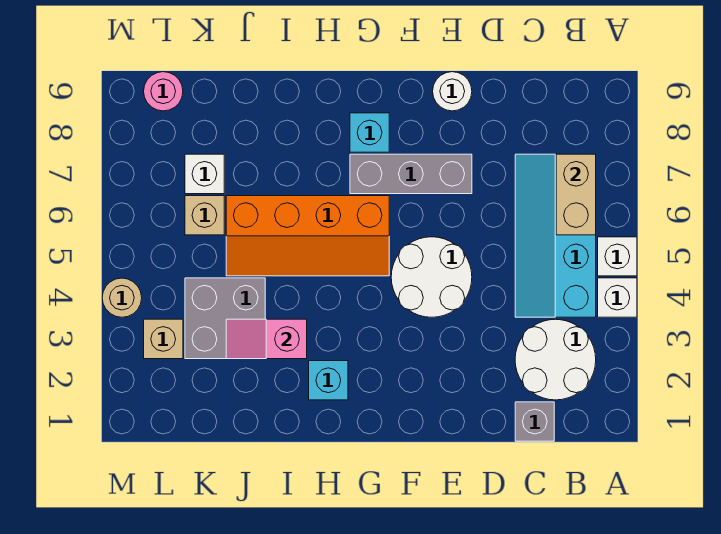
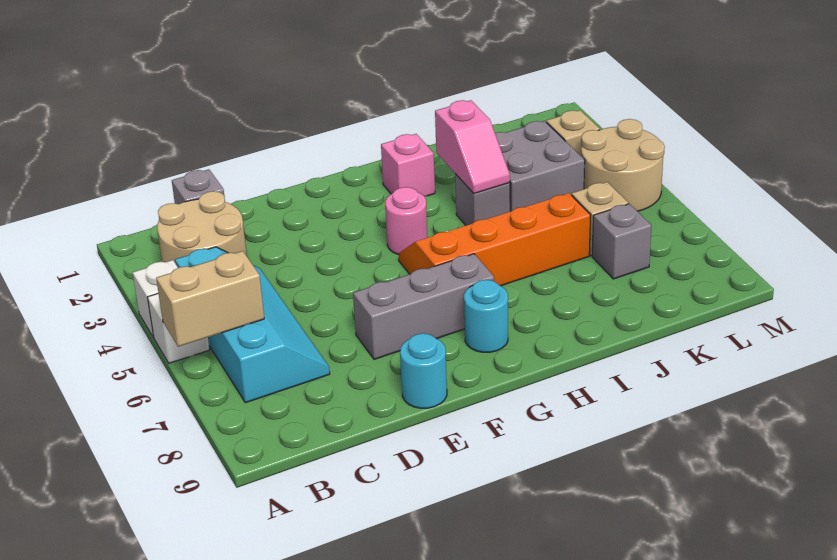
white round brick B2:C3 level 1 -> tan round brick B2:C3 level 1
tan brick B6:B7 level 2 -> tan brick A6:B6 level 2
white round brick E4:F5 level 1 -> none
white round brick E9 level 1 -> cyan round brick E9 level 1
cyan brick G8 level 1 -> cyan round brick G8 level 1
cyan brick H2 level 1 -> pink brick H2 level 1
pink slope I3:J3 level 2 top I -> pink slope I3:I4 level 2 top 3
none -> grey brick I4 level 1
white brick K7 level 1 -> grey brick K7 level 1
pink round brick L9 level 1 -> pink round brick G4 level 1
tan round brick M4 level 1 -> tan round brick L4:M5 level 1

